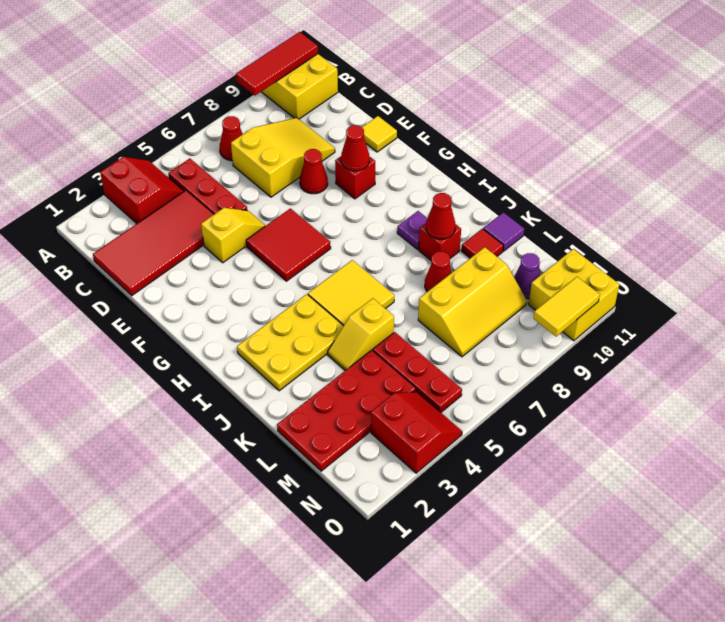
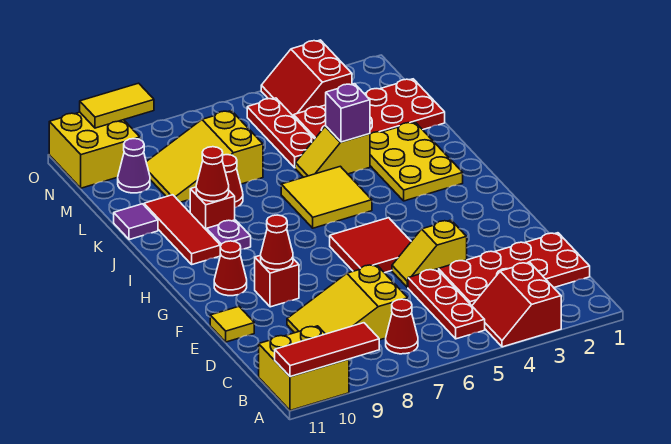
red tile C1:D4 level 1 -> red plate C1:D4 level 1
red cone E8 level 1 -> red cone G10 level 1
yellow plate I2:J4 level 1 -> yellow plate I2:K3 level 1
yellow slope K4:K5 level 1 top 5 -> yellow slope K4:K5 level 1 top 4
none -> purple brick K4 level 2
red tile K10 level 1 -> red tile I10:K10 level 1
yellow slope L7:M9 level 1 top L -> yellow slope L7:M9 level 1 top 7

